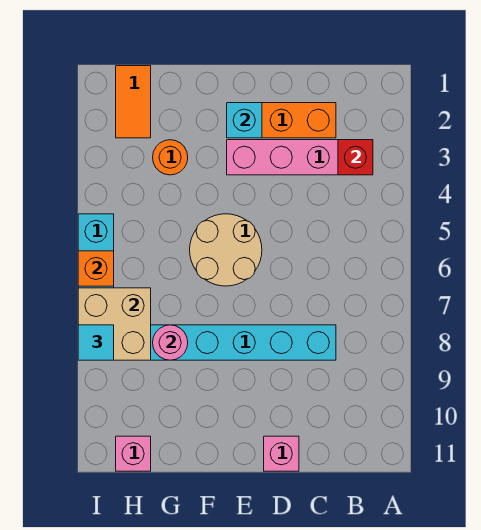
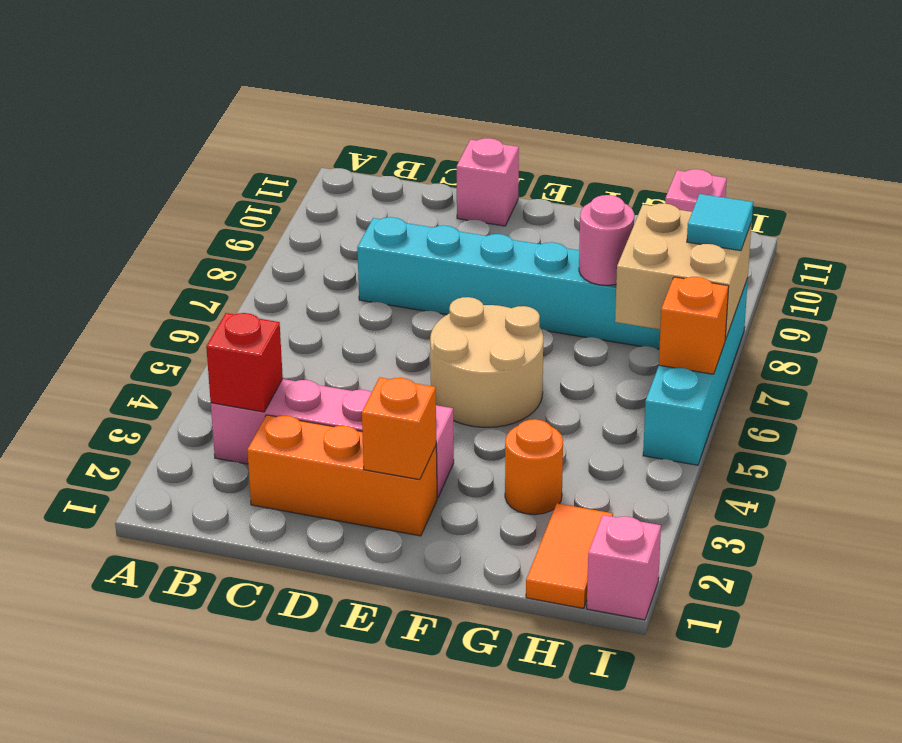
cyan brick E2 level 2 -> orange brick E2 level 2
none -> pink brick I1 level 1

